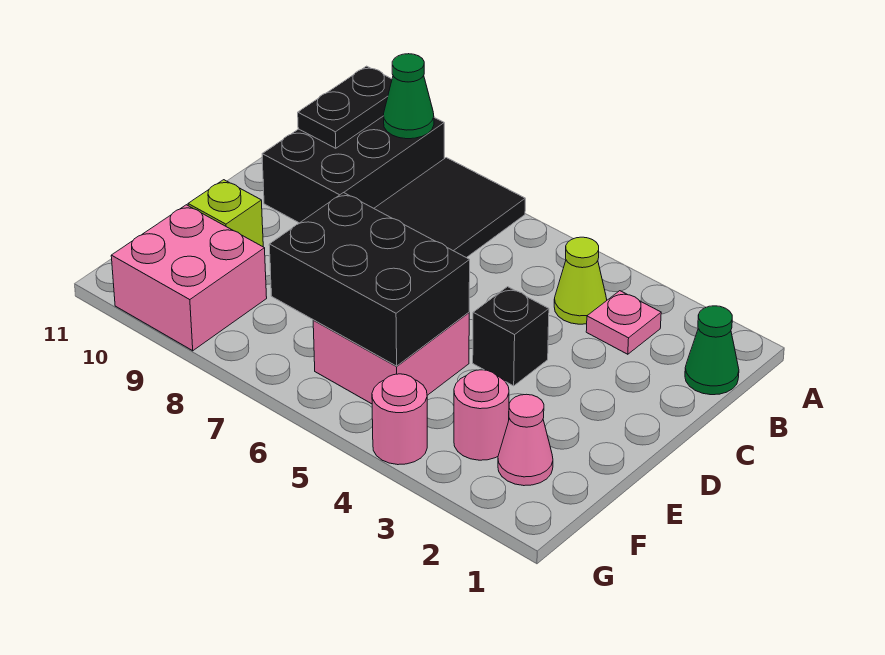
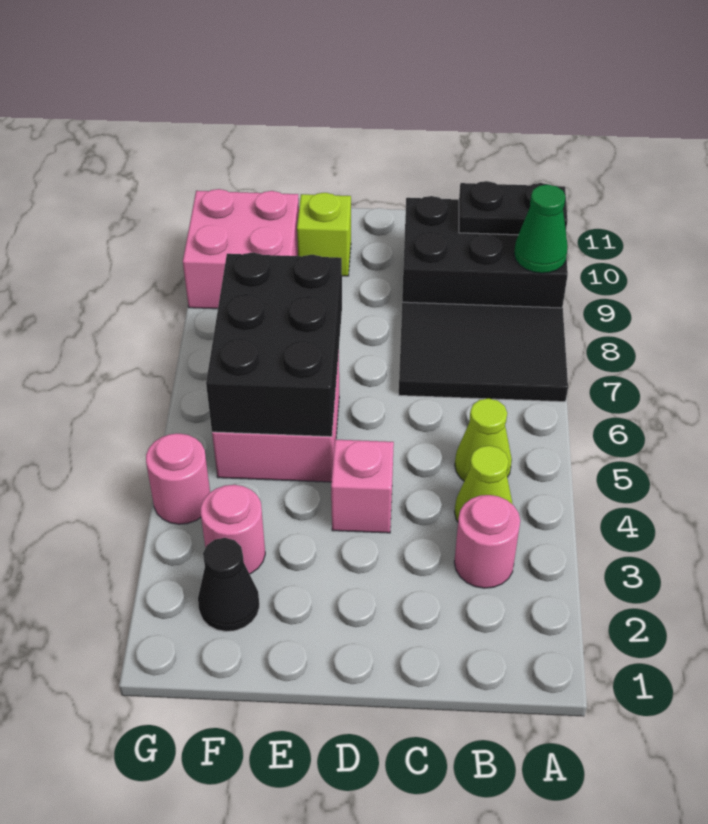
green cone B1 level 1 -> none
pink plate B3 level 1 -> pink round brick B3 level 1
none -> lime cone B5 level 1
black brick D4 level 1 -> pink brick D4 level 1
pink cone F2 level 1 -> black cone F2 level 1

